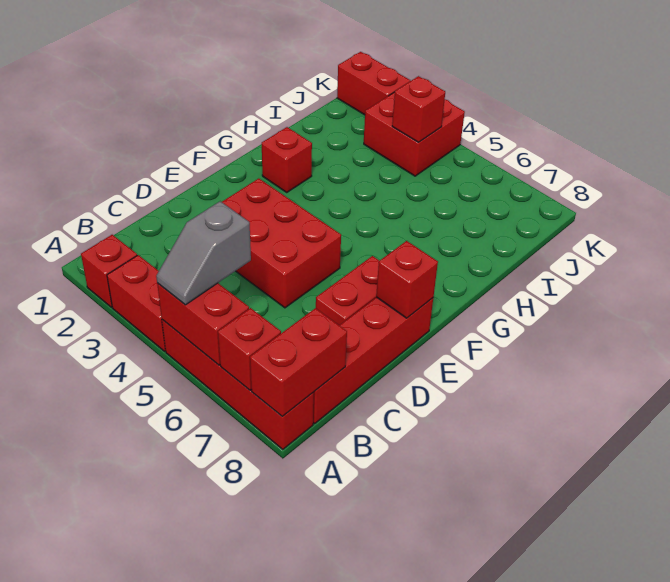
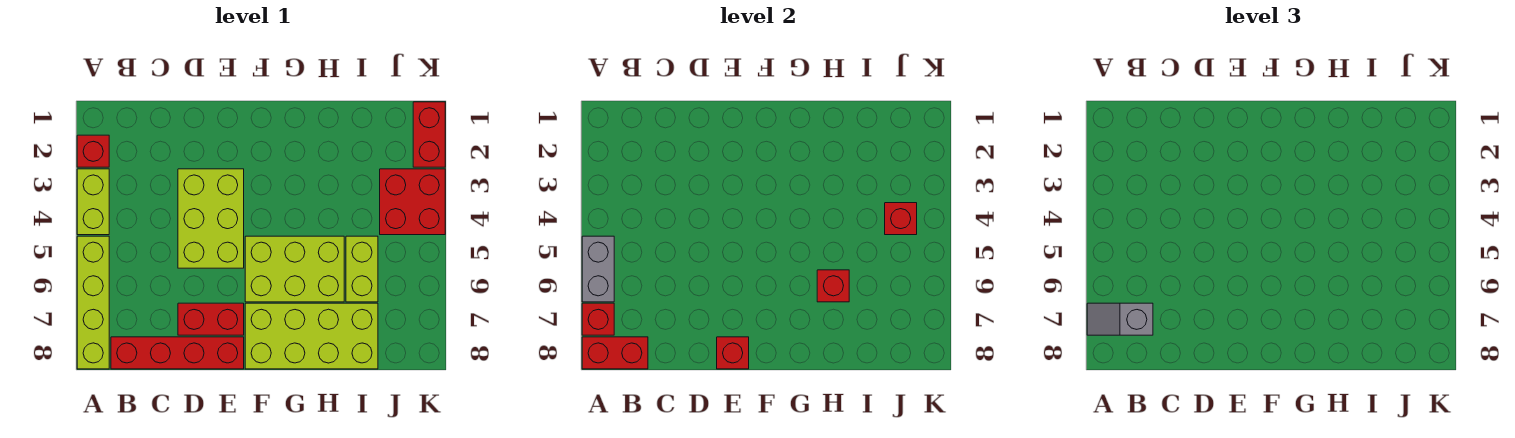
red brick A3:A4 level 1 -> lime brick A3:A4 level 1
red brick A5:A8 level 1 -> lime brick A5:A8 level 1
red brick A5:A6 level 2 -> grey brick A5:A6 level 2
grey slope A5:B5 level 3 top B -> grey slope A7:B7 level 3 top B
red brick D3:E5 level 1 -> lime brick D3:E5 level 1
none -> lime brick F5:H6 level 1
none -> lime brick F7:I8 level 1
red brick G2 level 1 -> red brick H6 level 2
none -> lime brick I5:I6 level 1

